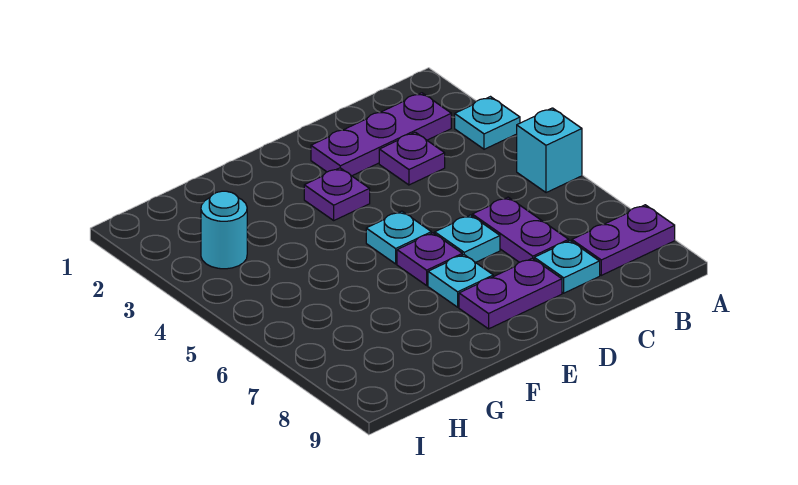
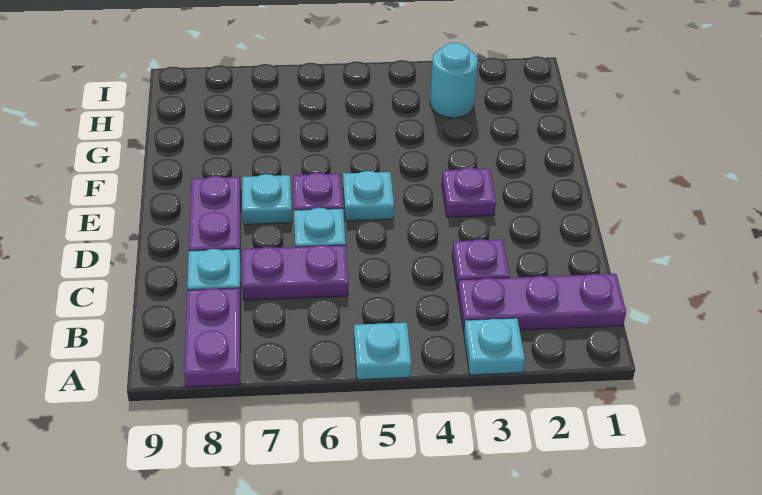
cyan brick A5 level 1 -> cyan plate A5 level 1
purple plate B2:D2 level 1 -> purple plate B1:B3 level 1

